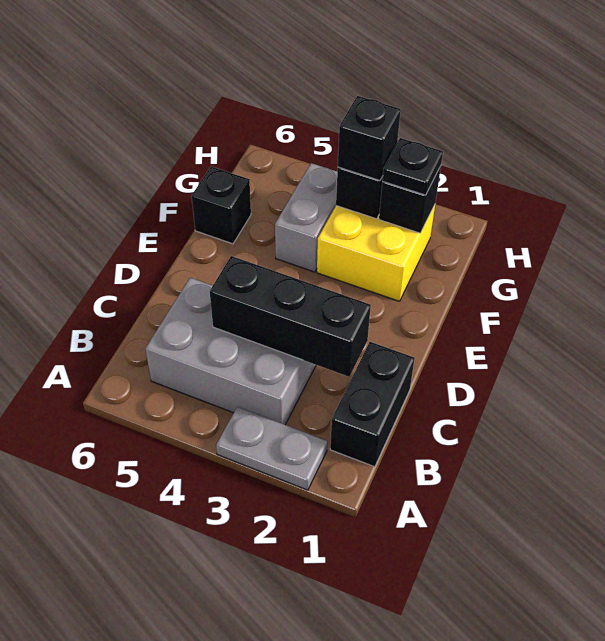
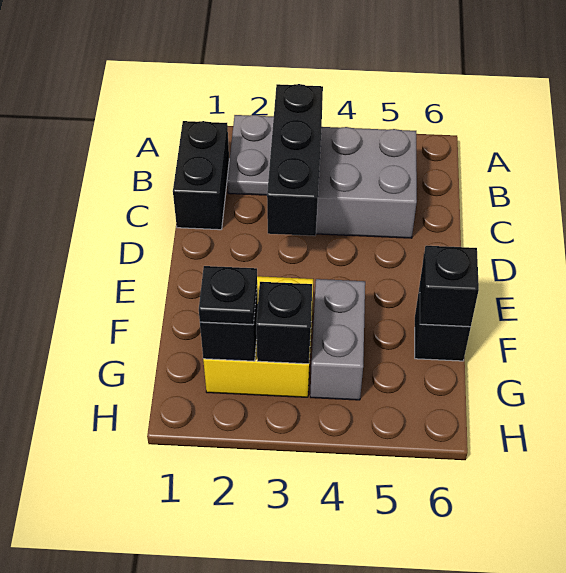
grey plate A2:A3 level 1 -> grey plate A2:B2 level 1
black brick C2:C4 level 2 -> black brick B3:D3 level 2
black brick G3 level 3 -> black brick F6 level 2

